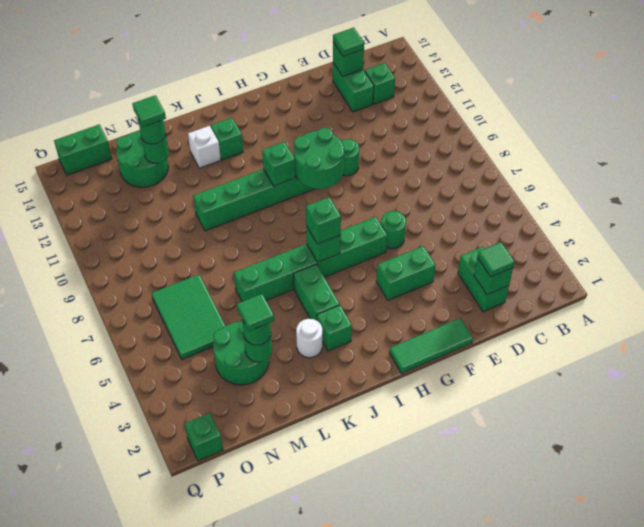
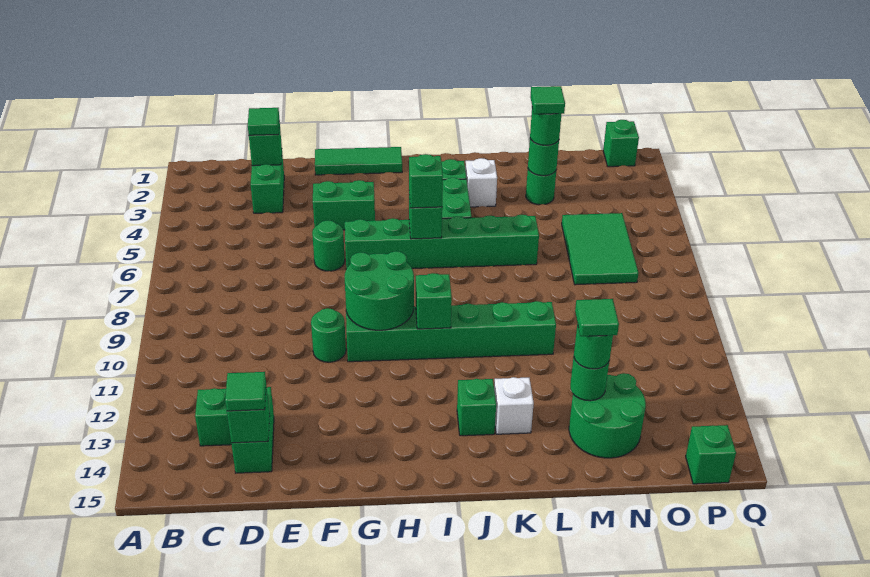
white round brick K3 level 1 -> white brick K3 level 1
green round brick M3:N4 level 1 -> green round brick M3 level 1
green brick O15:P15 level 1 -> green brick P15 level 1

